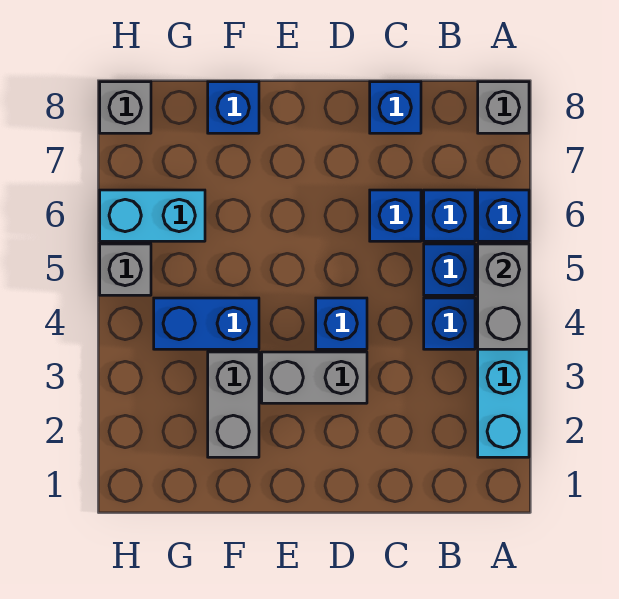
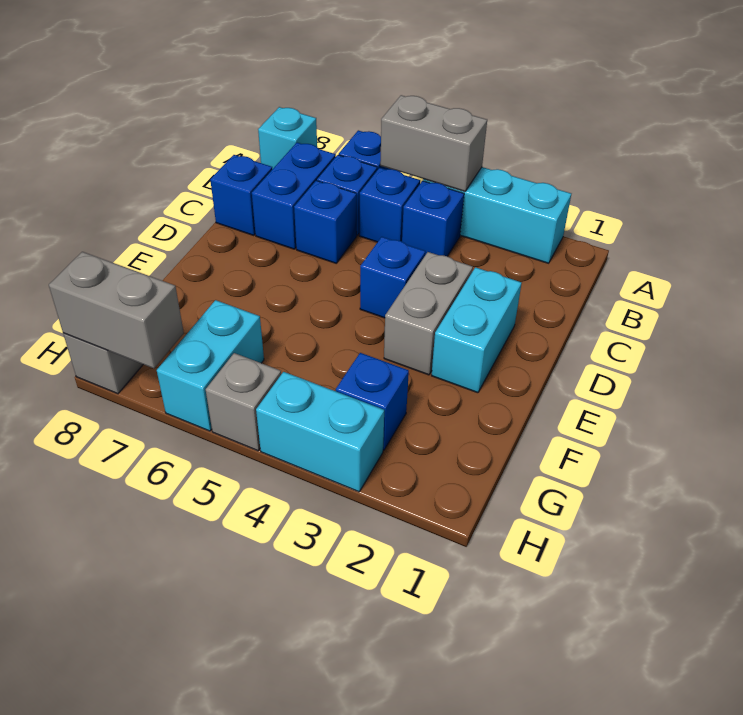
grey brick A8 level 1 -> cyan brick A8 level 1
none -> cyan brick D2:E2 level 1
grey brick F2:F3 level 1 -> grey brick H7:H8 level 2
blue brick F4:G4 level 1 -> blue brick B7:C7 level 1
blue brick F8 level 1 -> blue brick G3 level 1
none -> cyan brick H3:H4 level 1

